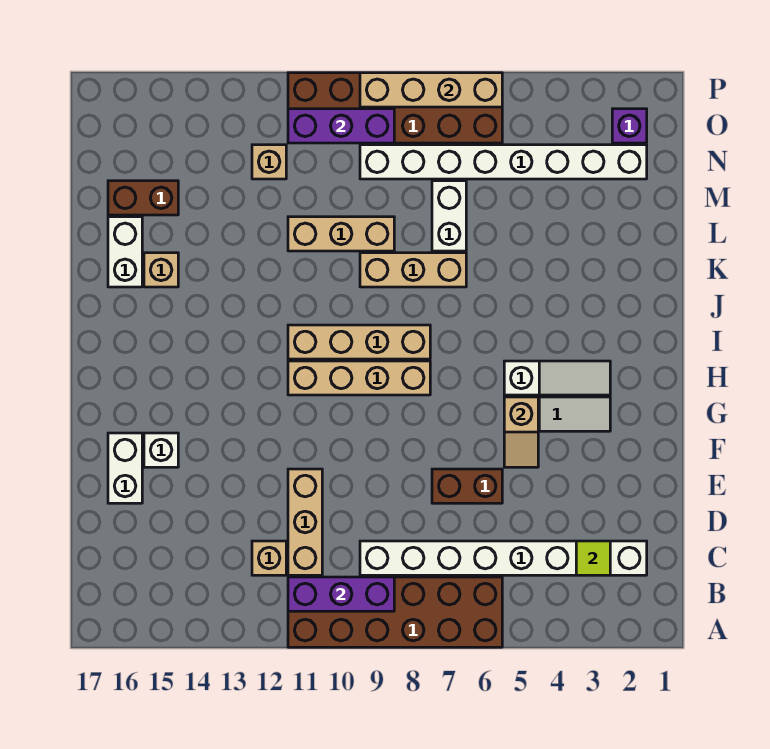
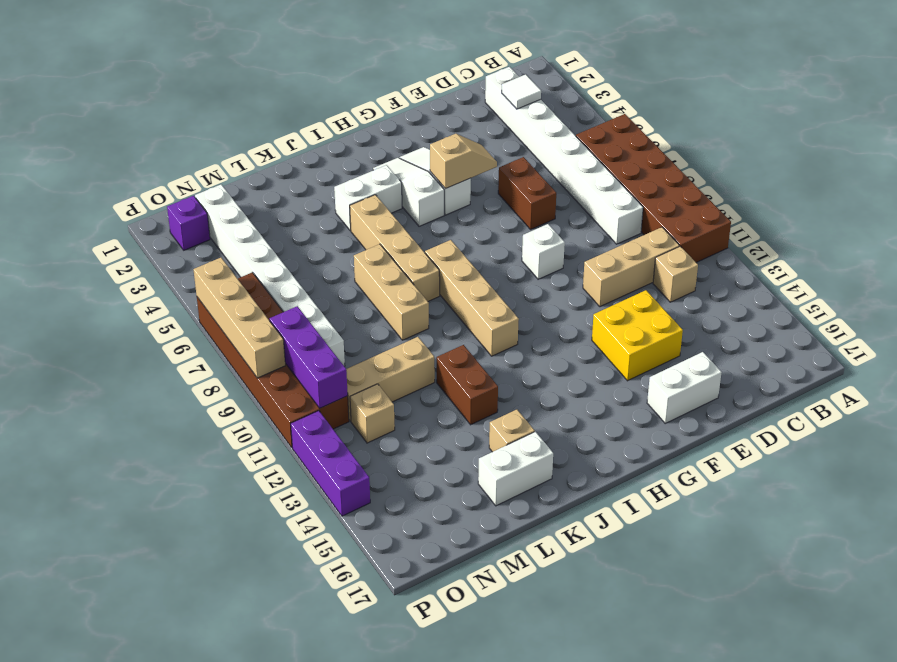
purple brick B9:B11 level 2 -> purple brick P12:P14 level 1
lime tile C3 level 2 -> white tile C3 level 2
none -> yellow brick E13:F14 level 1
white brick F15 level 1 -> white brick F9 level 1
tan brick H8:H11 level 1 -> tan brick J5:J8 level 1
white brick L7:M7 level 1 -> white brick I4:J4 level 1
tan brick L9:L11 level 1 -> tan brick L11:N11 level 1
brown brick M15:M16 level 1 -> brown brick K12:K13 level 1

